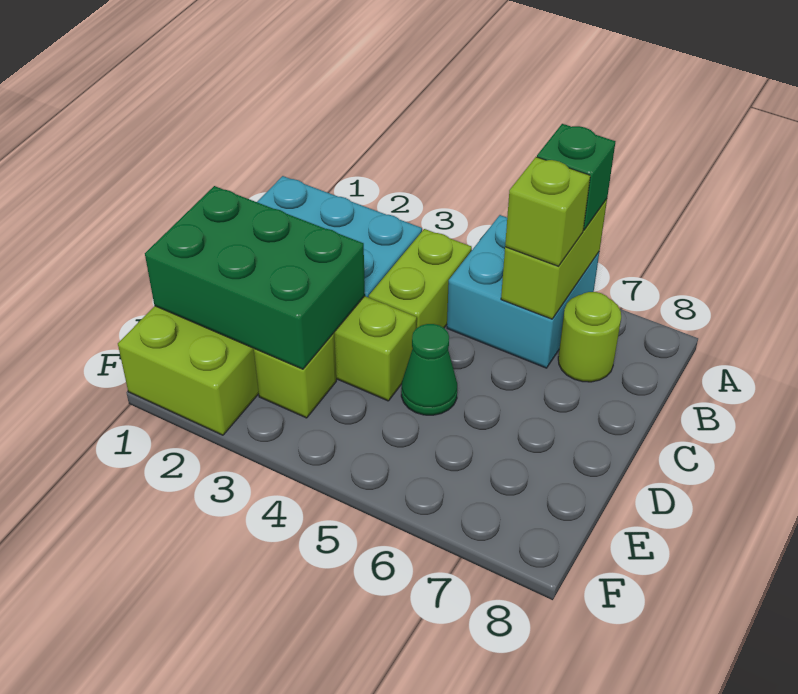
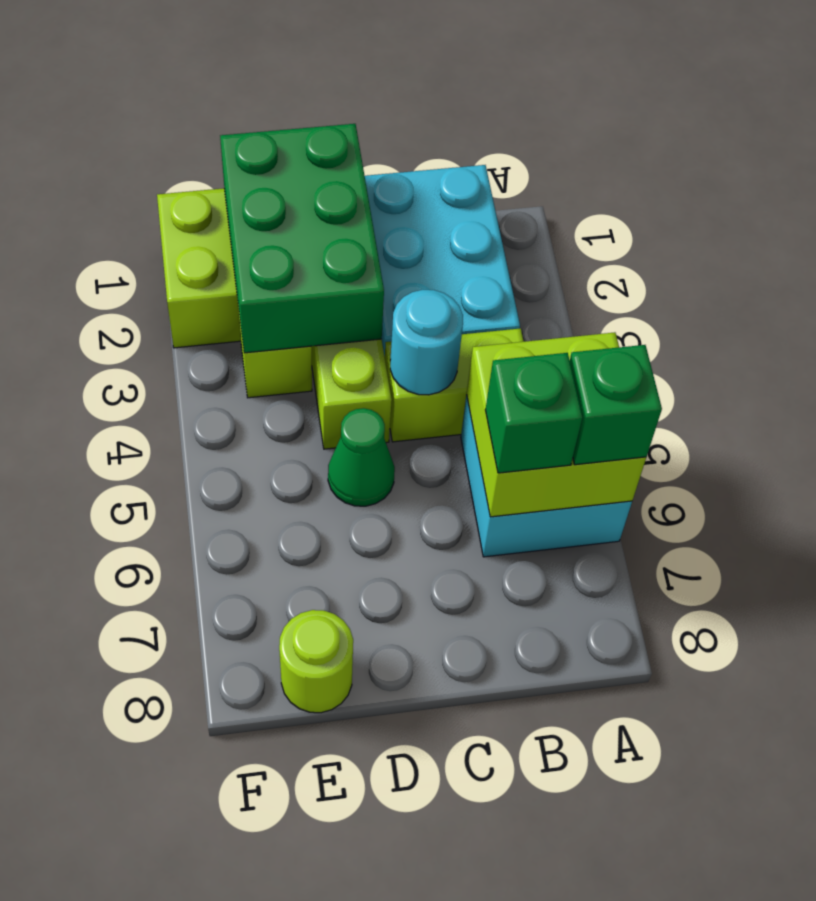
lime brick A6:B6 level 2 -> lime brick A5:B6 level 2
lime brick B6 level 3 -> green brick B6 level 3
lime round brick B7 level 1 -> lime round brick E8 level 1
none -> cyan round brick C4 level 2

